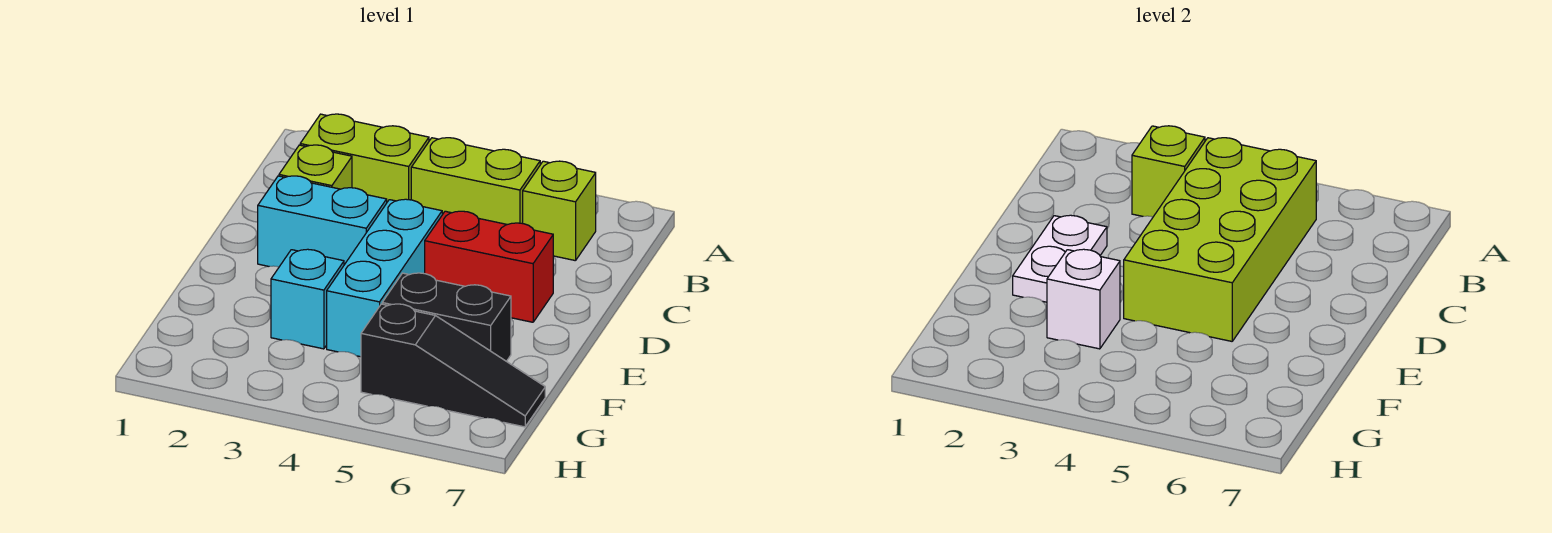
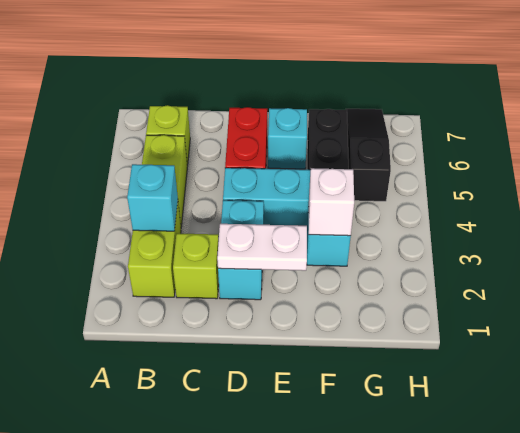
lime brick B3 level 2 -> cyan brick B3 level 2
lime brick B4:E5 level 2 -> none
none -> cyan brick E6 level 1

